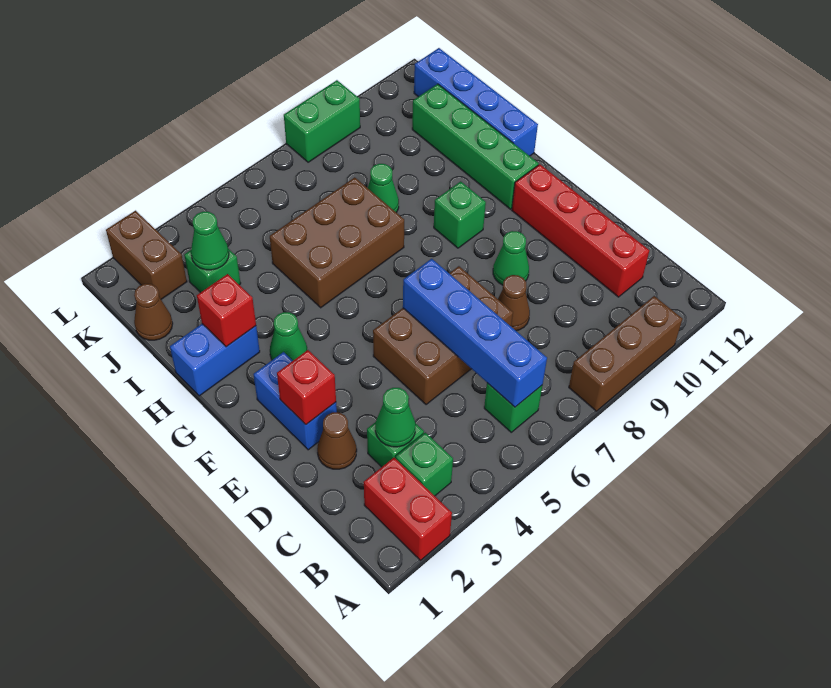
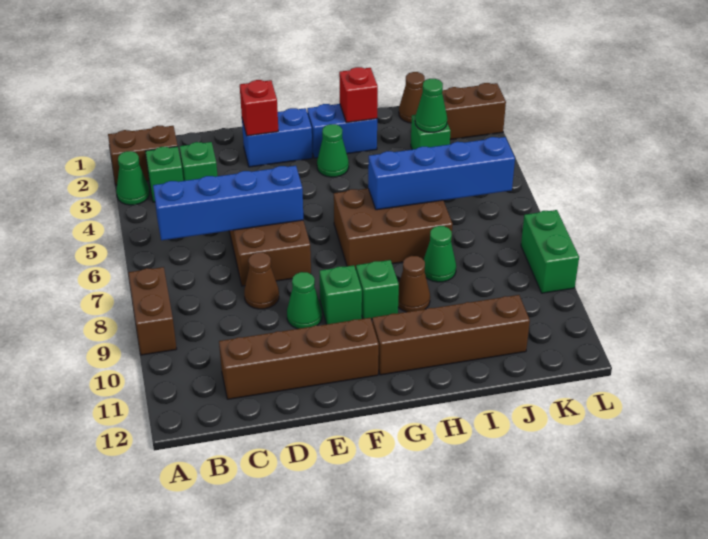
red brick A2:B2 level 1 -> brown brick A2:B2 level 1
brown brick A8:A10 level 1 -> brown brick A8:A9 level 1
green brick B6 level 1 -> green brick F9 level 1
green cone C3 level 2 -> green cone A3 level 1
red brick C11:F11 level 1 -> brown brick C11:F11 level 1
brown cone D2 level 1 -> brown cone H9 level 1
green brick G11:J11 level 1 -> brown brick G11:J11 level 1
blue brick H1:H2 level 1 -> blue brick G2:H2 level 1
brown brick H5:I7 level 1 -> brown brick G6:I7 level 1
blue brick H12:K12 level 1 -> blue brick H6:K6 level 2

